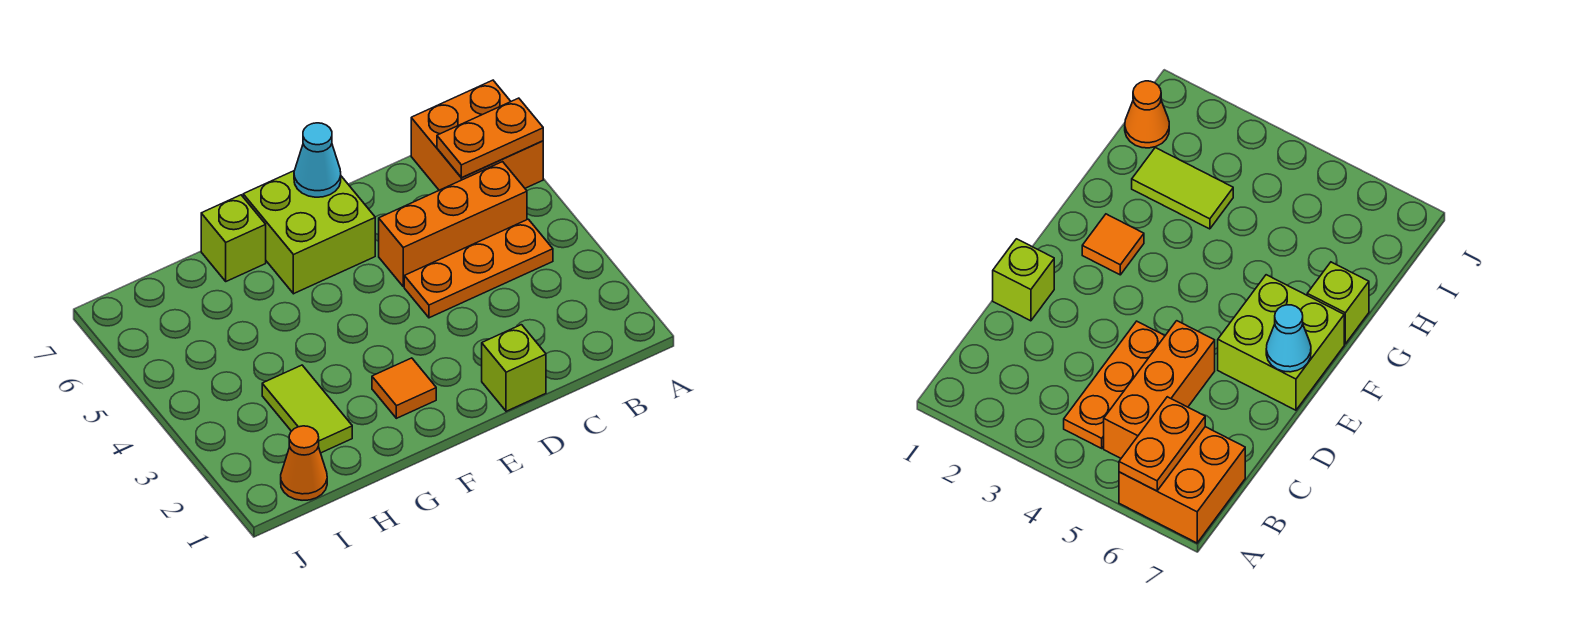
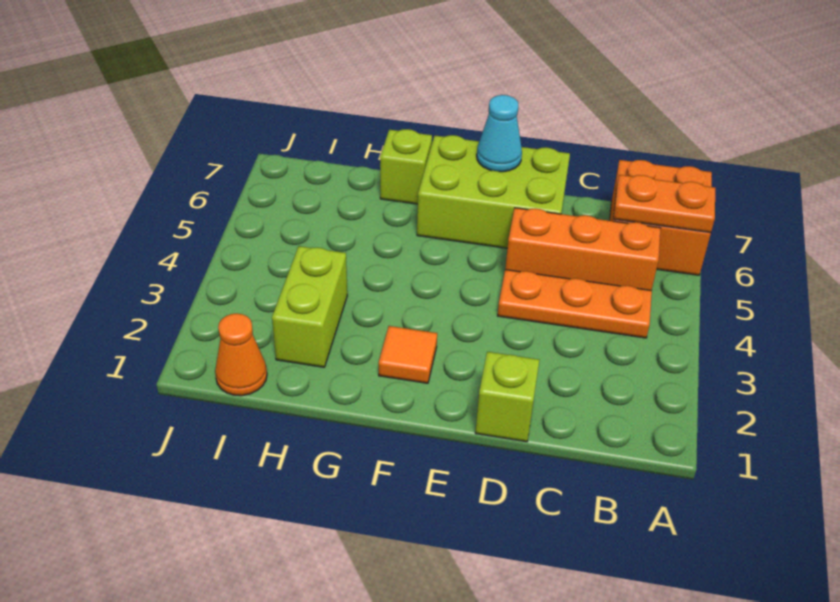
lime brick E6:F7 level 1 -> lime brick D6:F7 level 1
lime tile H2:H3 level 1 -> lime brick H2:H3 level 1

